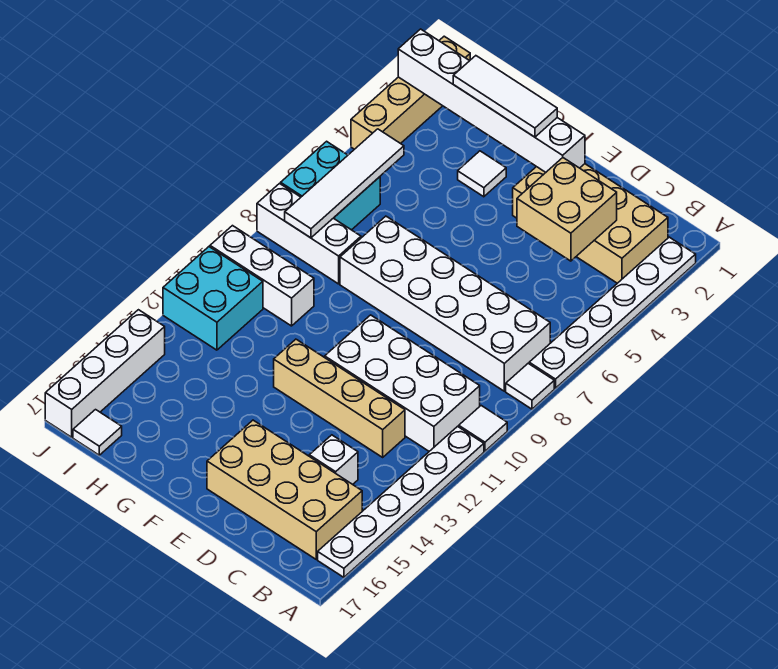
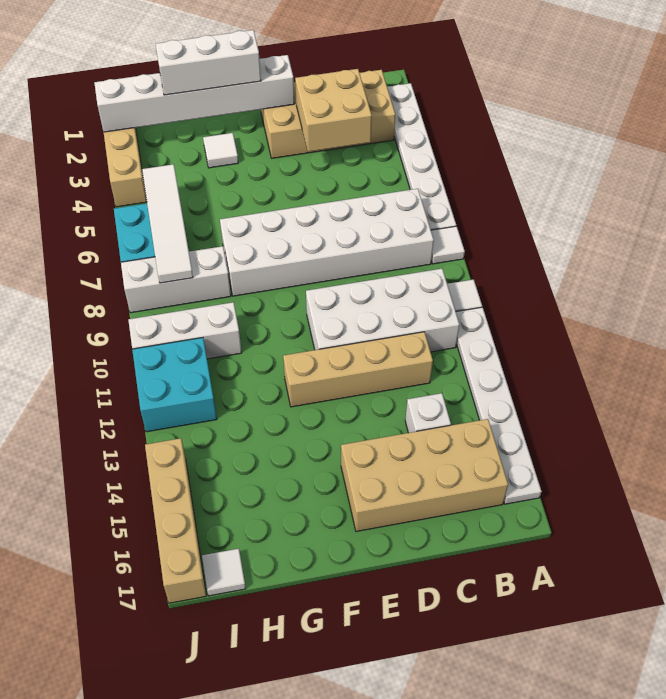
white tile F2:H2 level 3 -> white brick F2:H2 level 3
white brick J14:J17 level 1 -> tan brick J14:J17 level 1

